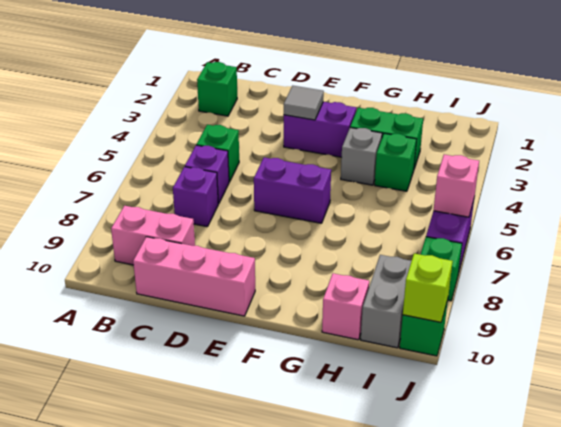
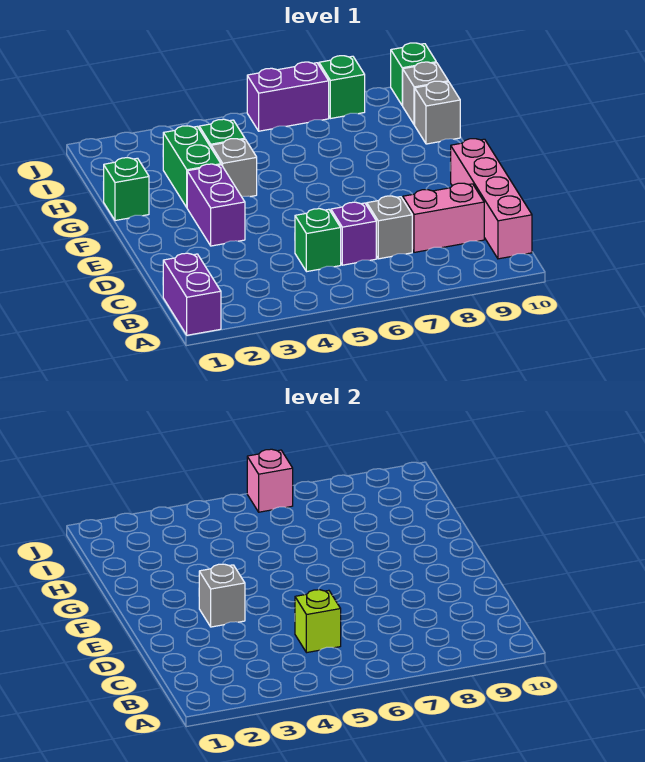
green brick B2 level 1 -> green brick G1 level 1
pink brick B9:C9 level 1 -> pink brick C8:C9 level 1
purple brick C7 level 1 -> grey brick C7 level 1
pink brick C10:E10 level 1 -> pink brick B10:E10 level 1
grey tile E3 level 2 -> grey brick E3 level 2
purple brick E6:F6 level 1 -> purple brick A1:B1 level 1
pink brick H10 level 1 -> grey brick H10 level 1
grey brick I9:I10 level 1 -> grey brick I10 level 1
lime brick J10 level 2 -> lime brick C5 level 2

